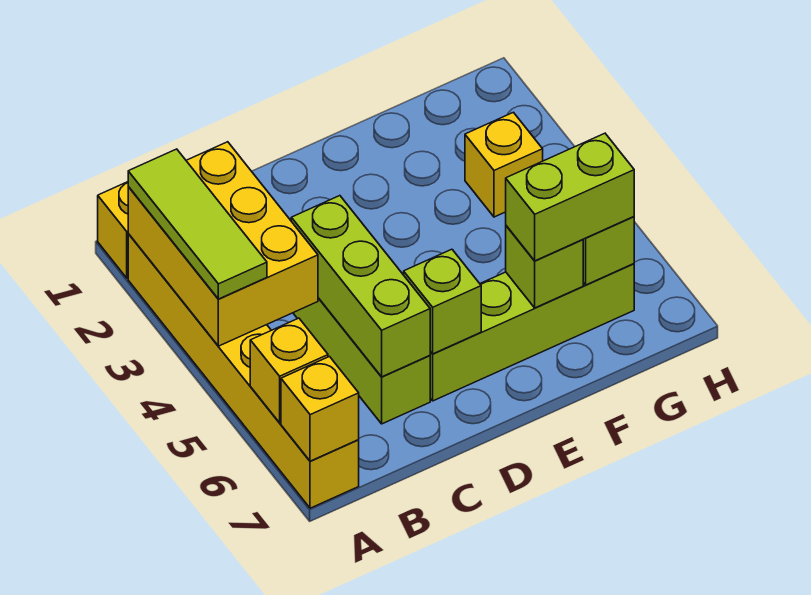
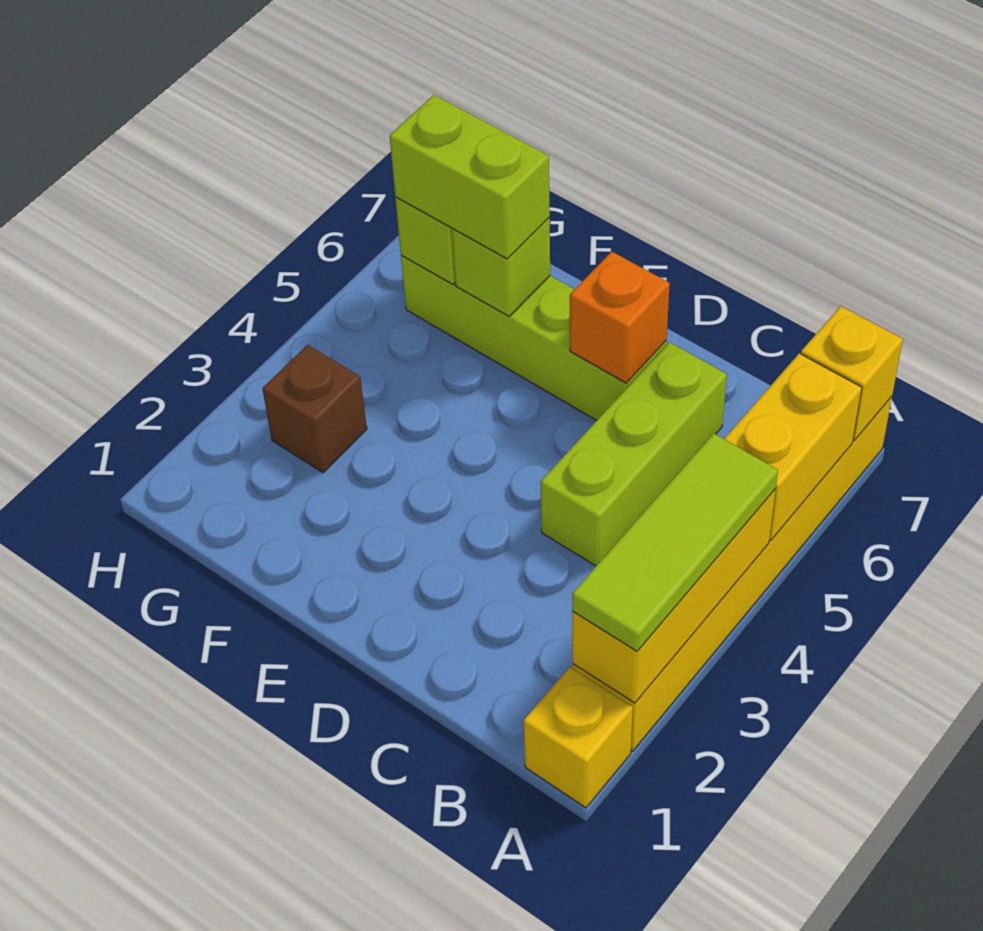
yellow brick A2:B4 level 2 -> yellow brick A2:A4 level 2
yellow brick A6 level 2 -> yellow brick A5:A6 level 2
lime brick C4:C6 level 2 -> none
lime brick D6 level 2 -> orange brick D6 level 2
yellow brick G3 level 1 -> brown brick G3 level 1

